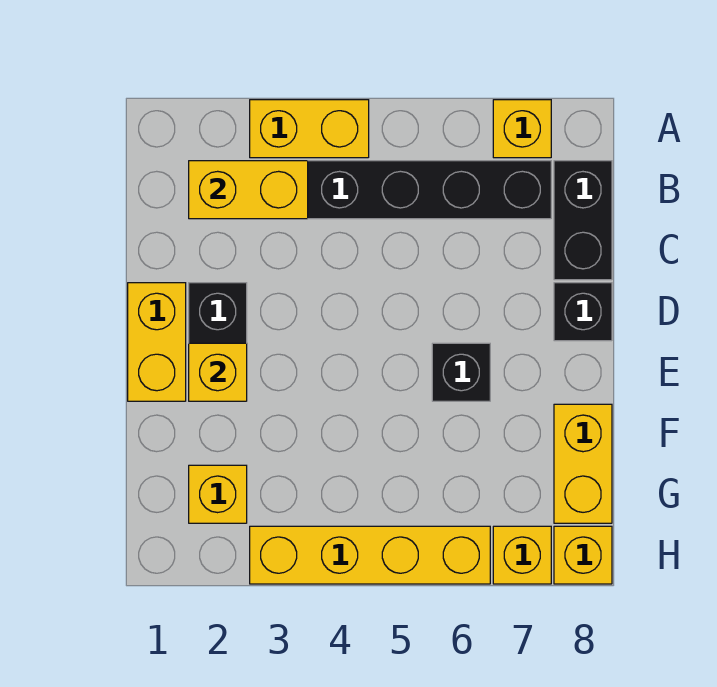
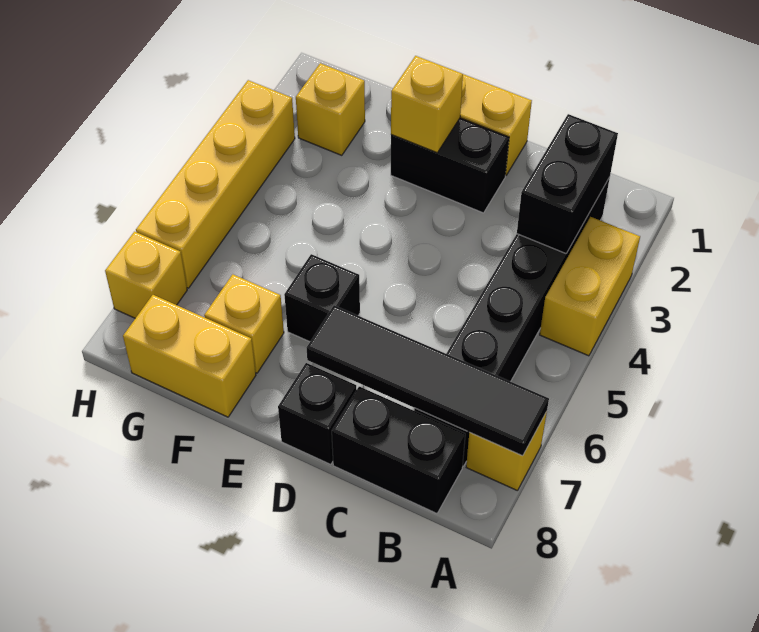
none -> black tile A7:D7 level 2
yellow brick B2:B3 level 2 -> black brick B2:B3 level 2
yellow brick H8 level 1 -> yellow brick F7 level 1

